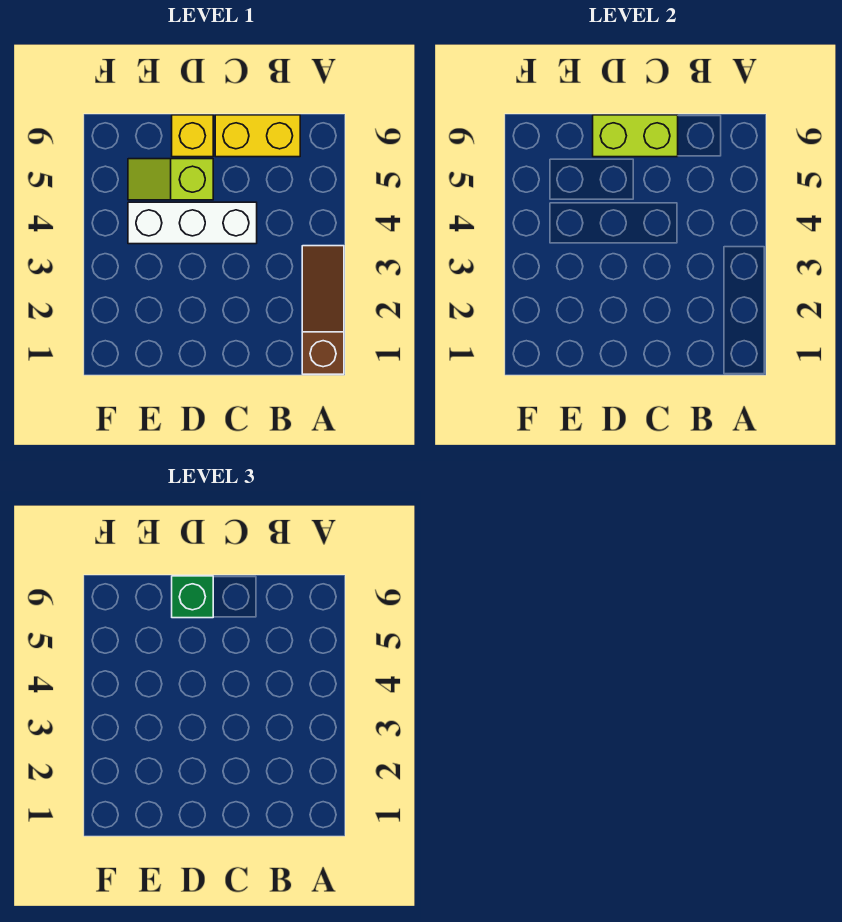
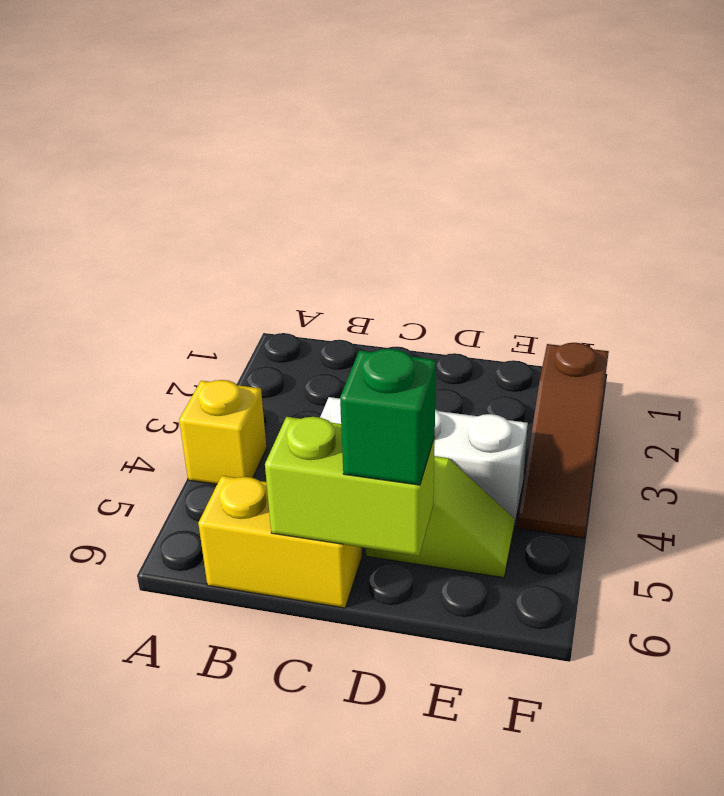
brown slope A1:A3 level 1 top 1 -> brown slope F2:F4 level 1 top 2
yellow brick D6 level 1 -> yellow brick A4 level 1

